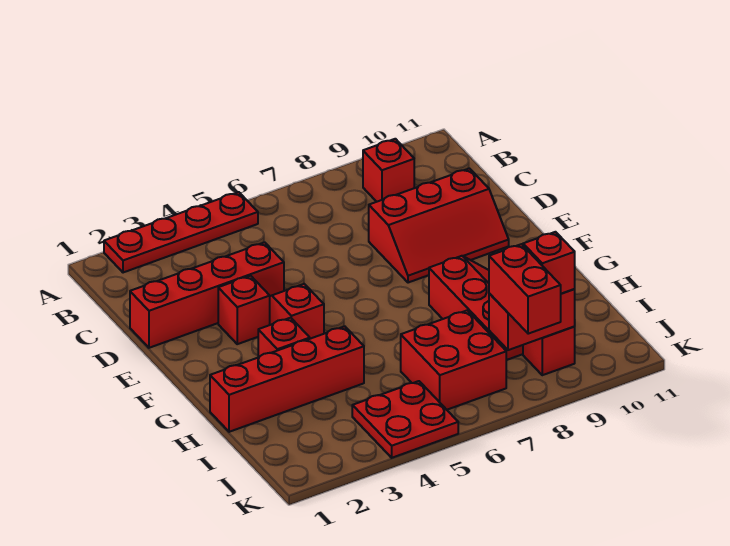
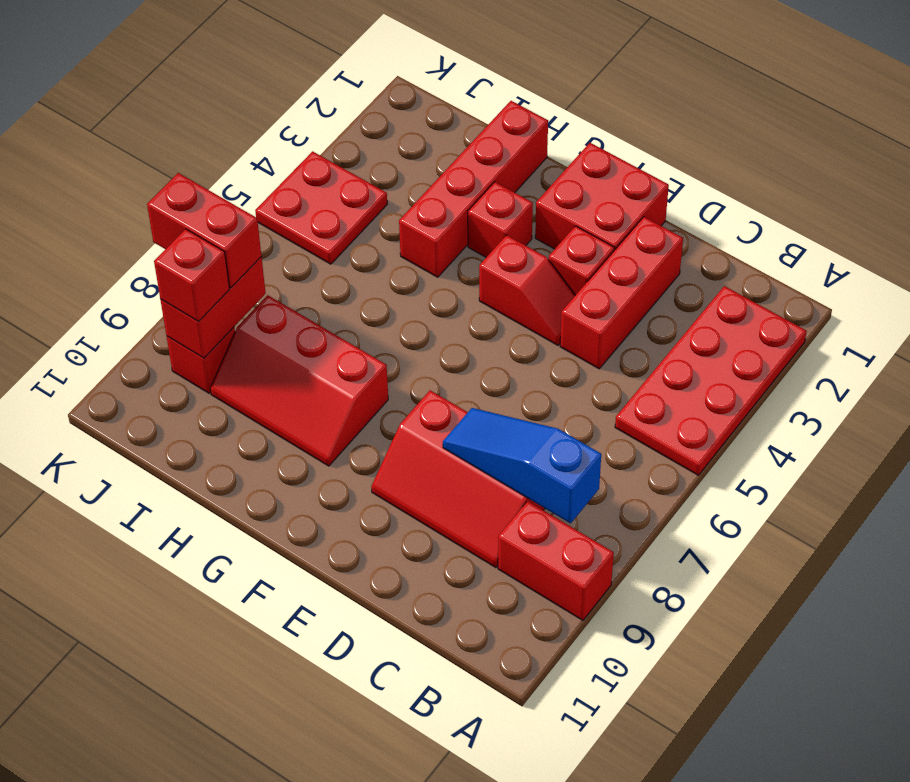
red plate A2:A5 level 1 -> red plate A2:B5 level 1
none -> blue slope B8:D8 level 2 top B
red brick B9 level 1 -> red brick A9:B9 level 1
red brick D1:D4 level 1 -> red brick D2:D4 level 1
red slope D8:E10 level 1 top D -> red slope C8:E9 level 1 top 8
red brick I6:J7 level 1 -> red brick E1:F2 level 1

